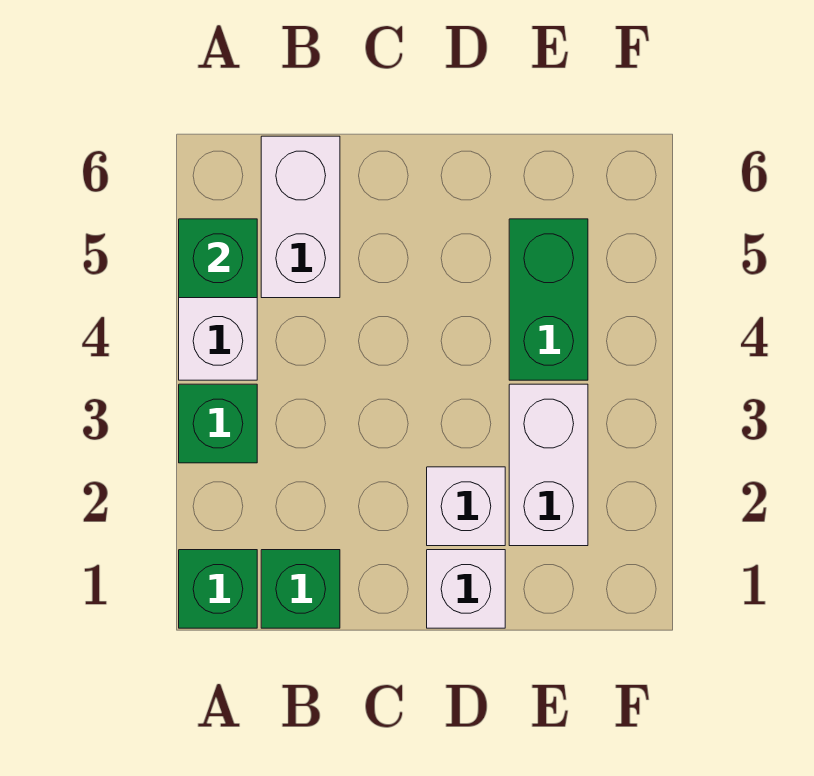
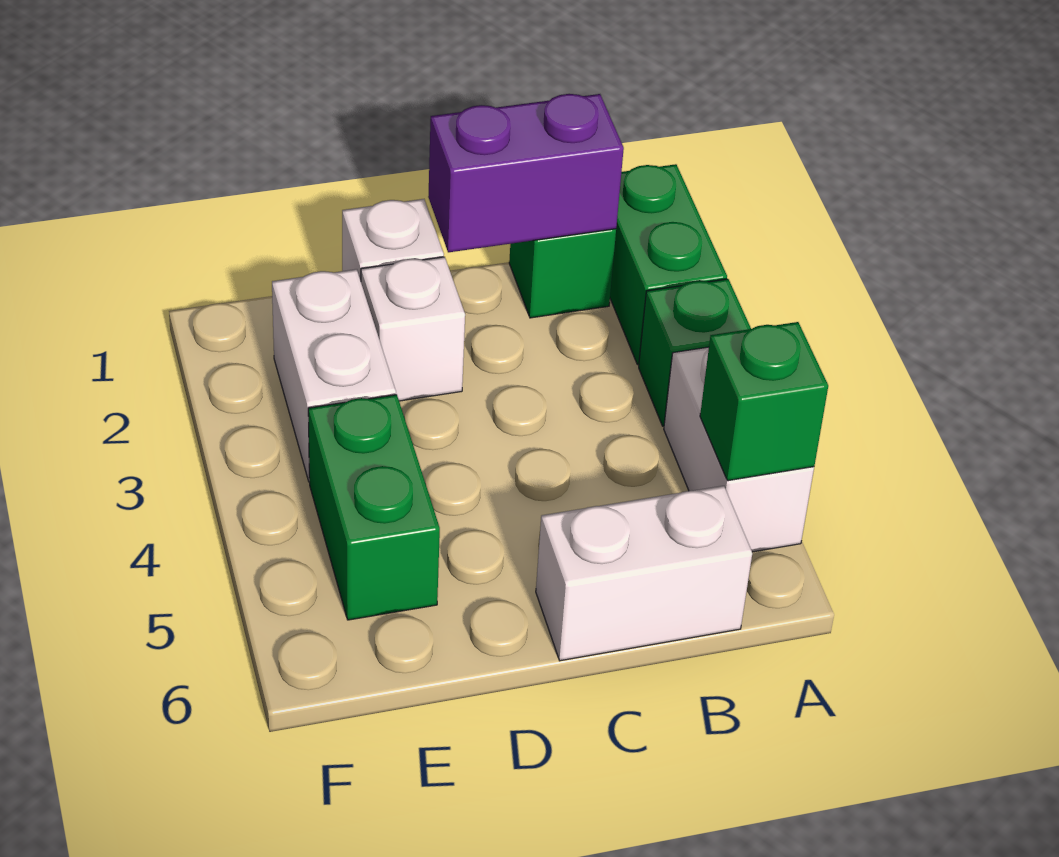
green brick A1 level 1 -> green brick A1:A2 level 1
none -> purple brick B1:C1 level 2
white brick B5:B6 level 1 -> white brick B6:C6 level 1

